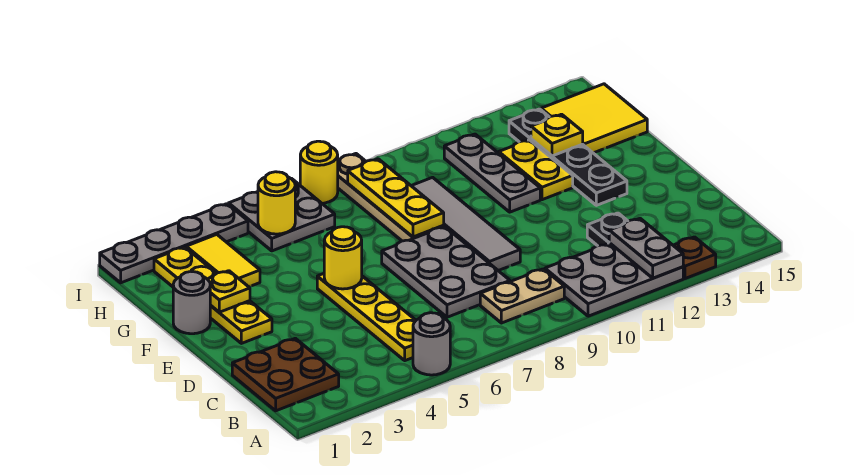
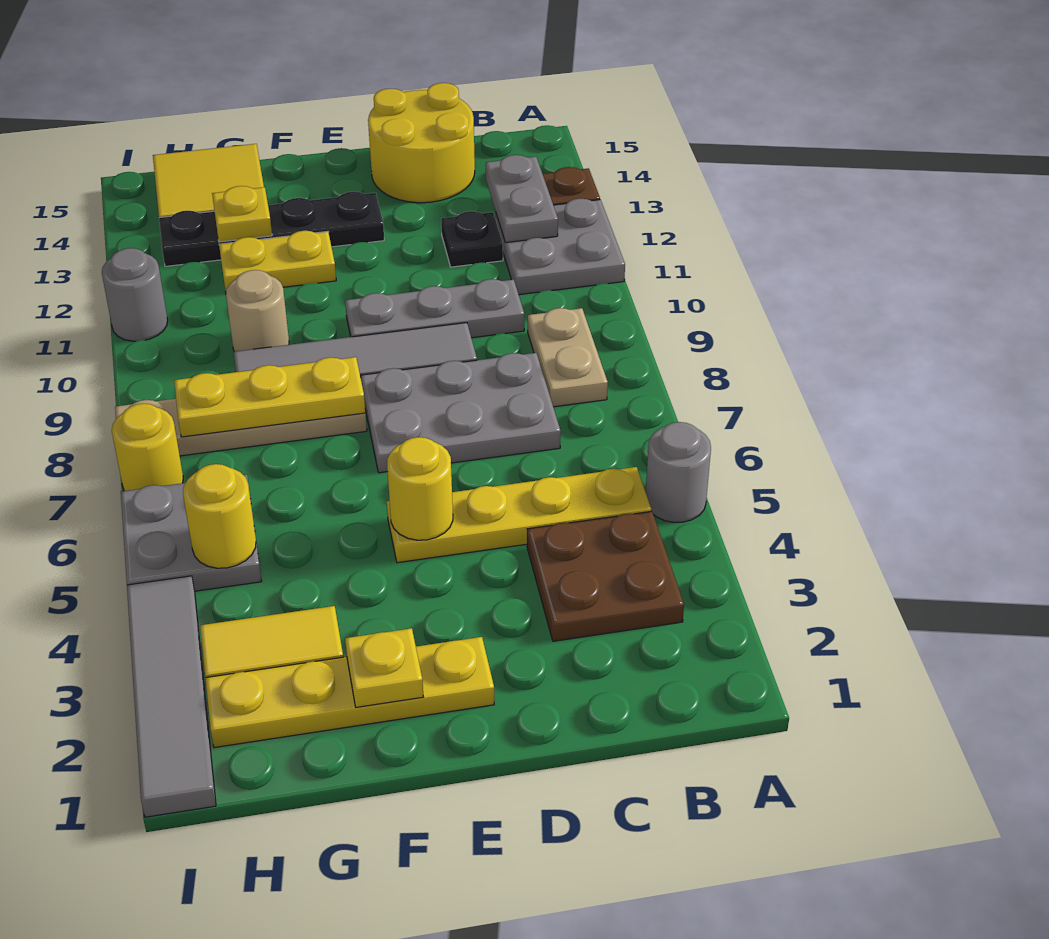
grey plate A10:B12 level 1 -> grey plate A11:B12 level 1
grey plate A12:B12 level 2 -> grey plate B12:B13 level 2
brown plate B1:C2 level 1 -> brown plate B3:C4 level 1
none -> yellow round brick C14:D15 level 1
grey round brick F1 level 1 -> grey round brick I11 level 1
grey plate F11:H11 level 1 -> grey plate C10:E10 level 1
none -> tan round brick G10 level 1
grey plate I1:I4 level 1 -> grey tile I1:I4 level 1

